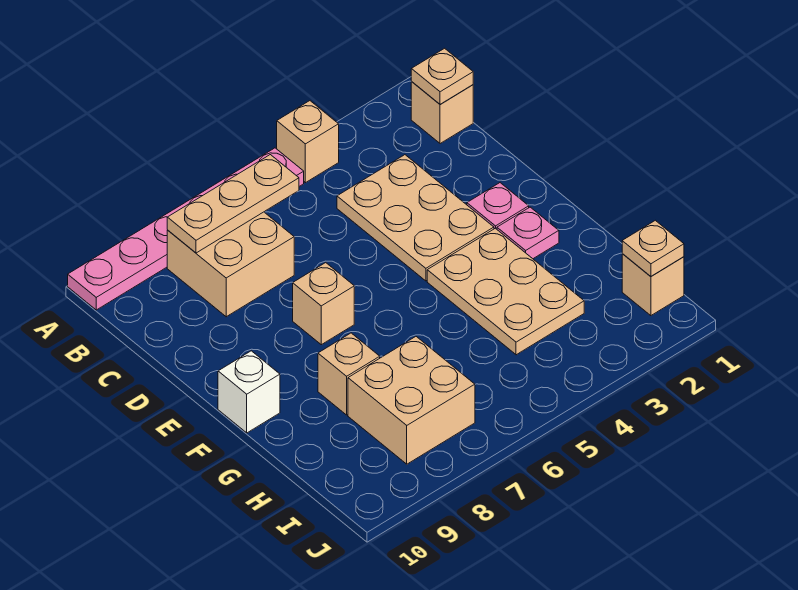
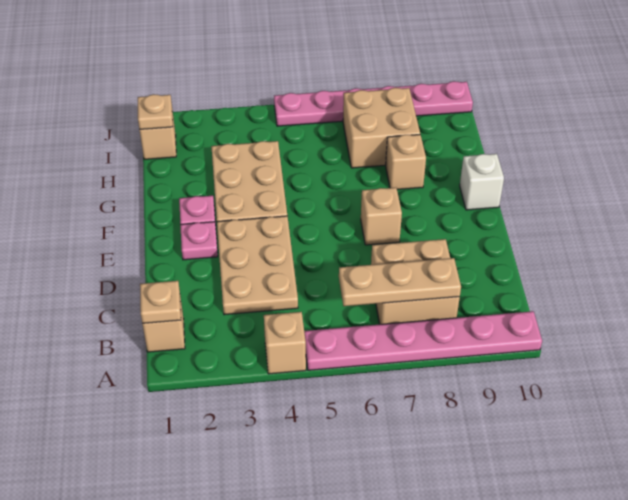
none -> pink plate J5:J10 level 1

